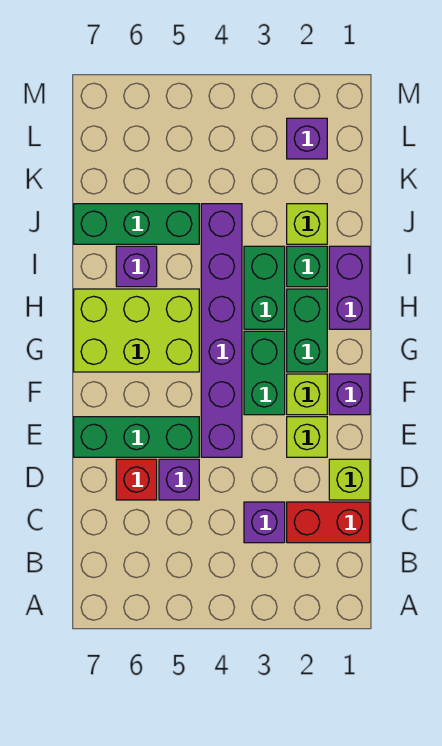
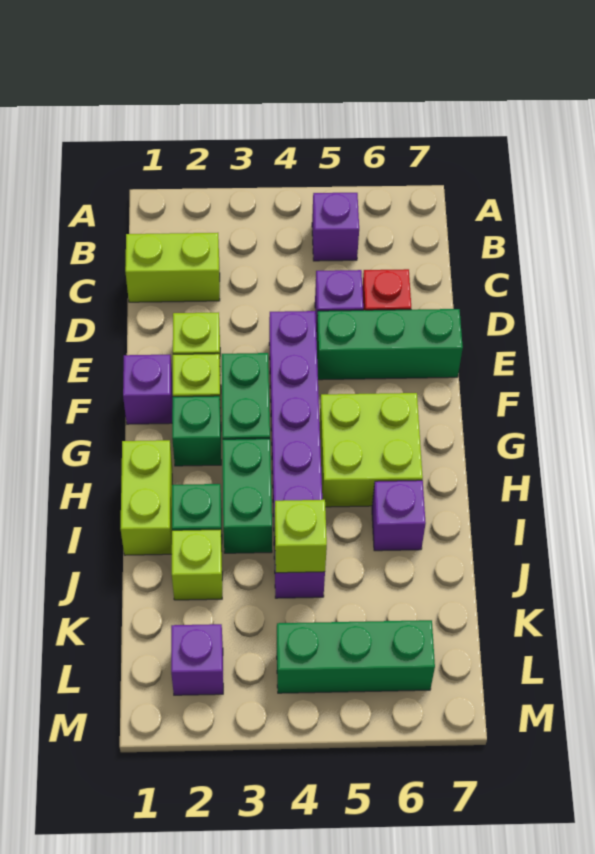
red brick C1:C2 level 1 -> lime brick C1:C2 level 1
purple brick C3 level 1 -> purple brick B5 level 1
lime brick D1 level 1 -> lime brick J4 level 2
green brick G2:H2 level 1 -> green brick G2 level 1
lime brick G5:H7 level 1 -> lime brick G5:H6 level 1
purple brick H1:I1 level 1 -> lime brick H1:I1 level 1
green brick J5:J7 level 1 -> green brick L4:L6 level 1

